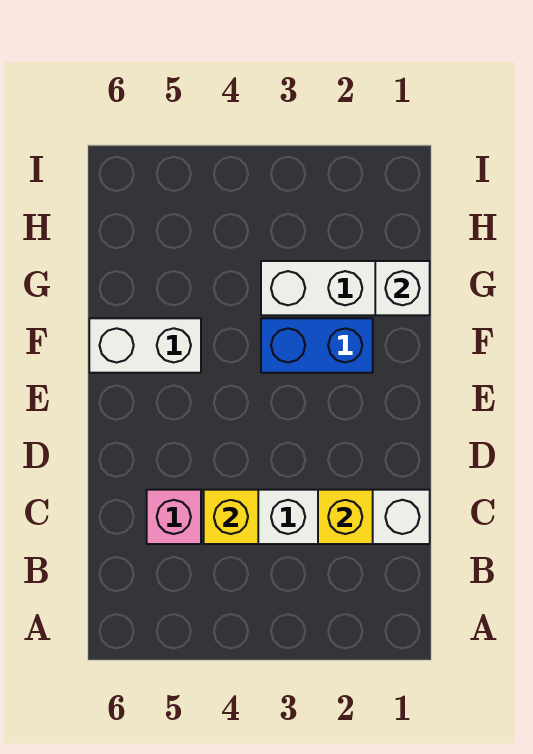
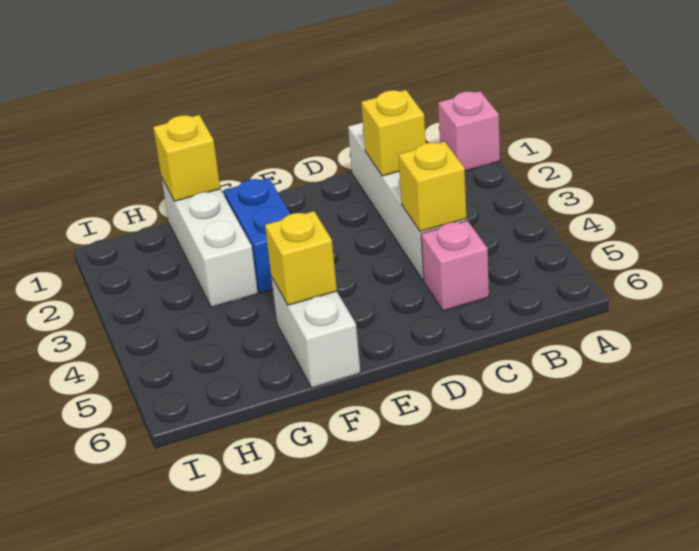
none -> pink brick A1 level 1
none -> yellow brick F5 level 2
white brick G1 level 2 -> yellow brick G1 level 2

